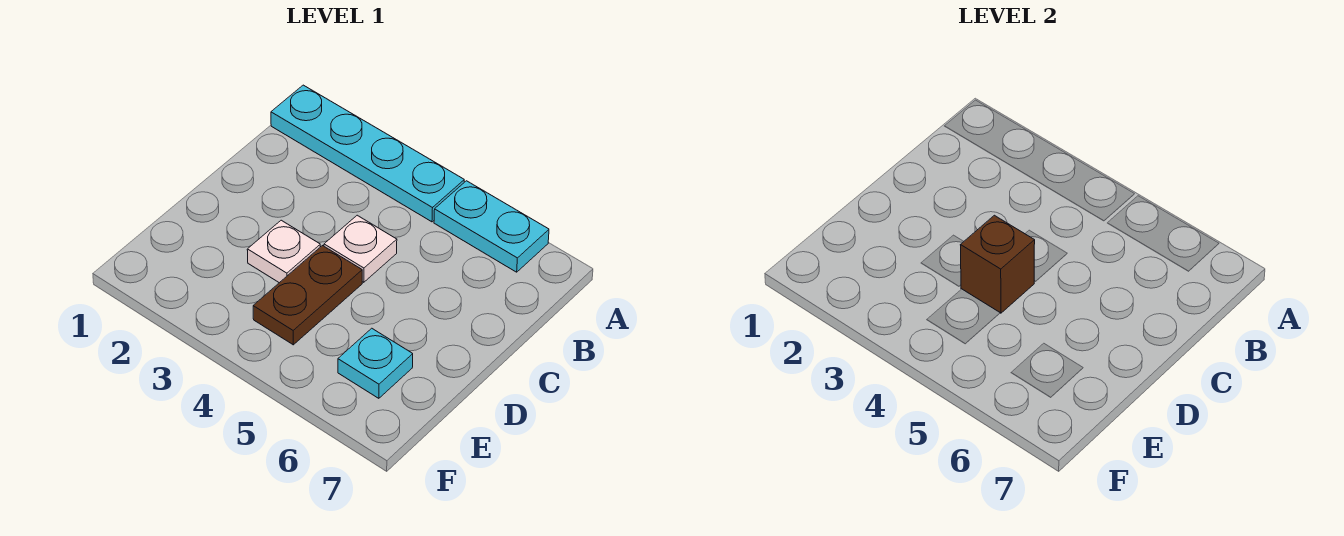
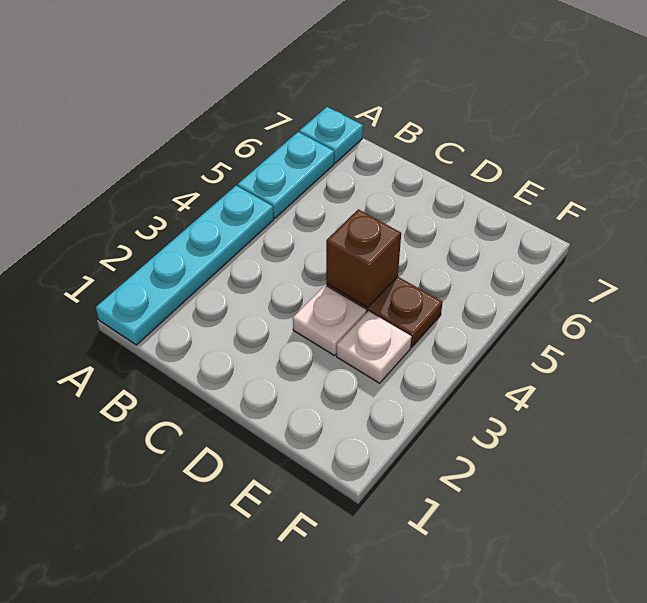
white plate C4 level 1 -> white plate E3 level 1
cyan plate E6 level 1 -> cyan plate A7 level 1

